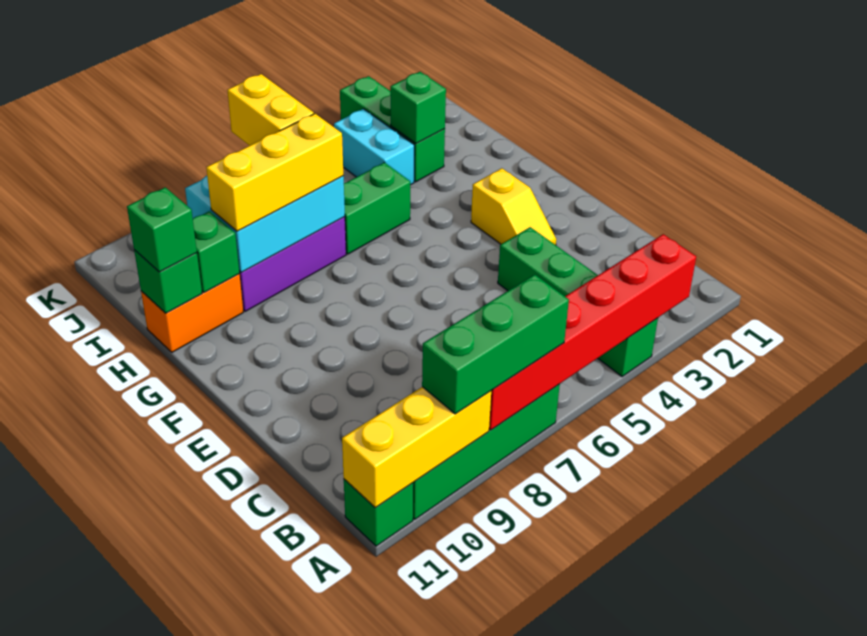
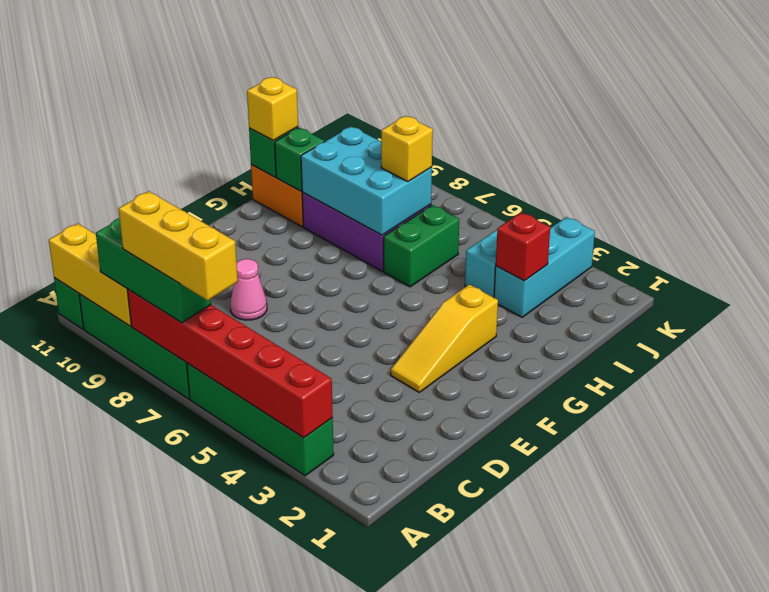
green brick A4:D4 level 1 -> green brick A3:A6 level 1
none -> pink cone D8 level 1
yellow slope E3:F3 level 1 top F -> yellow slope E3:G3 level 1 top G
green brick H5:H6 level 1 -> green brick H6:I6 level 1
yellow brick H7:H9 level 3 -> yellow brick A6:A8 level 4
green brick H11 level 3 -> yellow brick H11 level 3
green brick I3:K3 level 1 -> cyan brick I3:K3 level 1
green brick I3 level 2 -> red brick I3 level 2
yellow brick I7:J7 level 3 -> yellow brick I7 level 3

